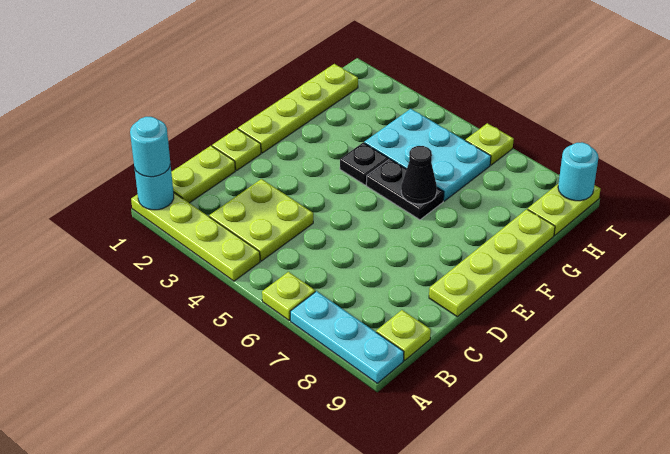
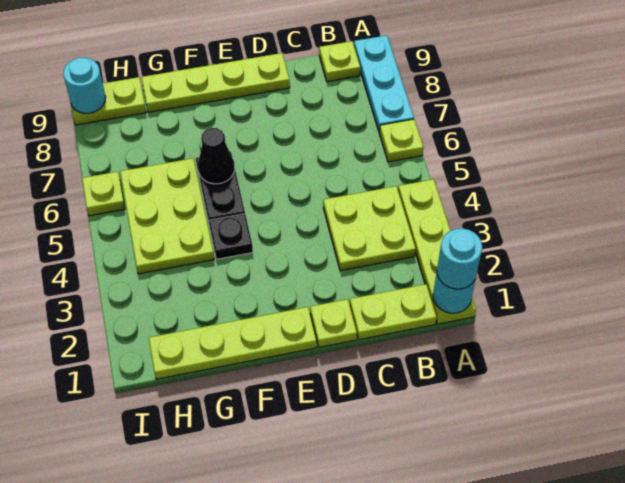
cyan plate G4:H6 level 1 -> lime plate G4:H6 level 1

